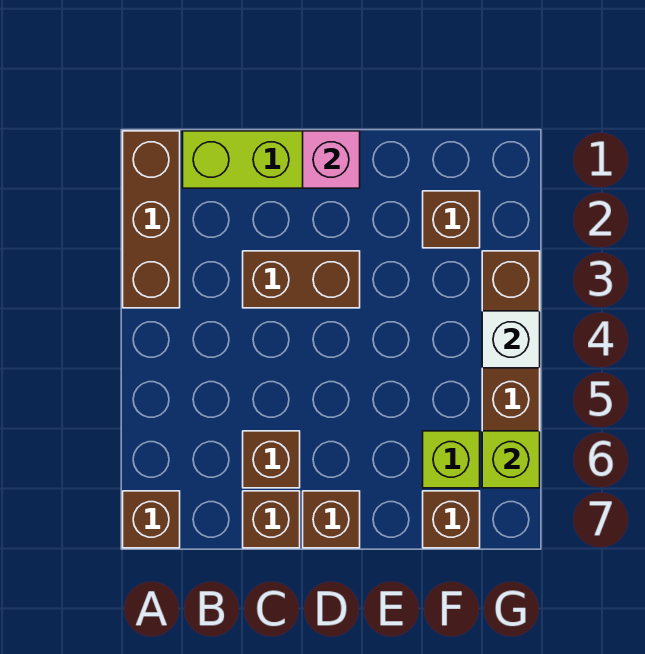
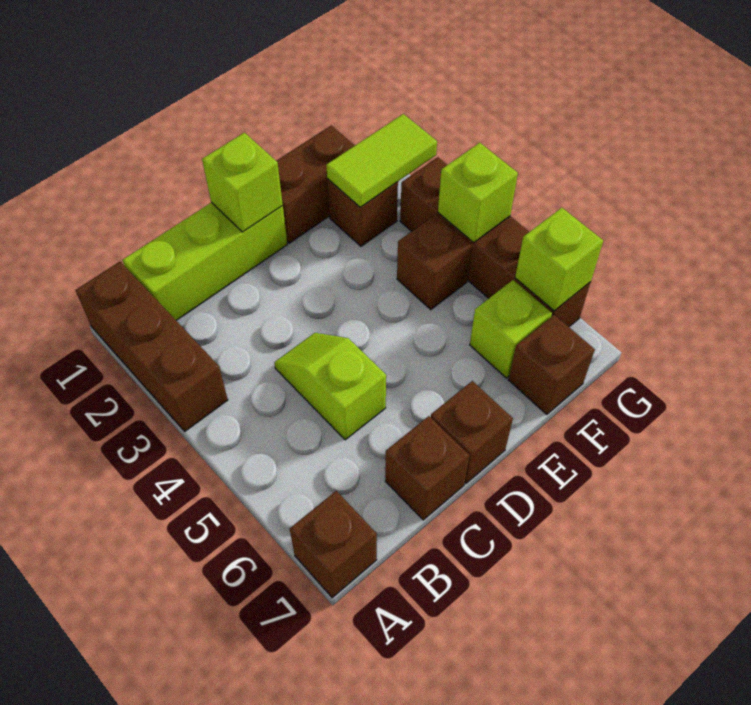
brown brick C3:D3 level 1 -> brown brick E1:F1 level 1
none -> lime slope C4:C5 level 1 top 5
brown brick C6 level 1 -> brown brick F4 level 1
pink brick D1 level 2 -> lime brick D1 level 2
none -> lime tile F2:G2 level 2
white brick G4 level 2 -> lime brick G4 level 2

